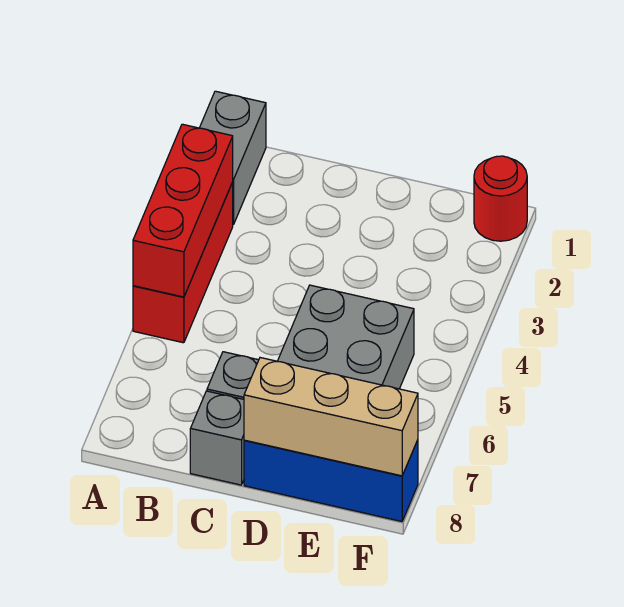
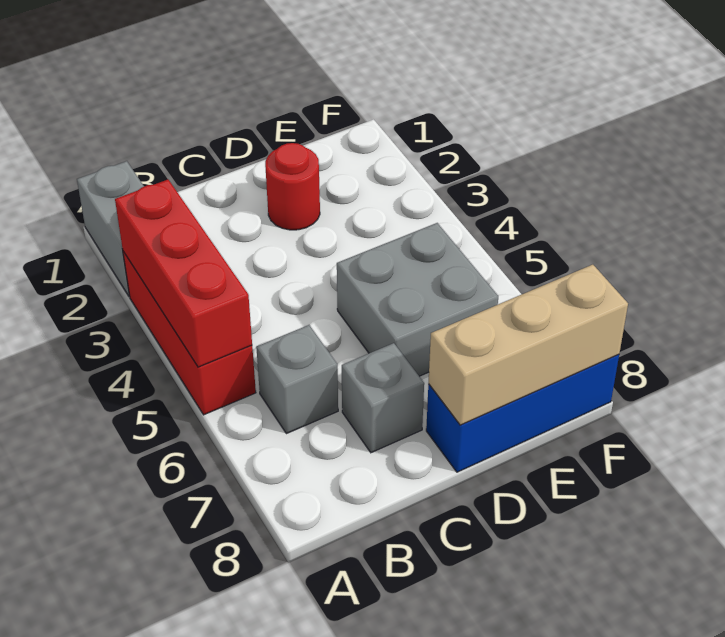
grey brick C8 level 1 -> grey brick B6 level 1
red round brick F1 level 1 -> red round brick D2 level 1

